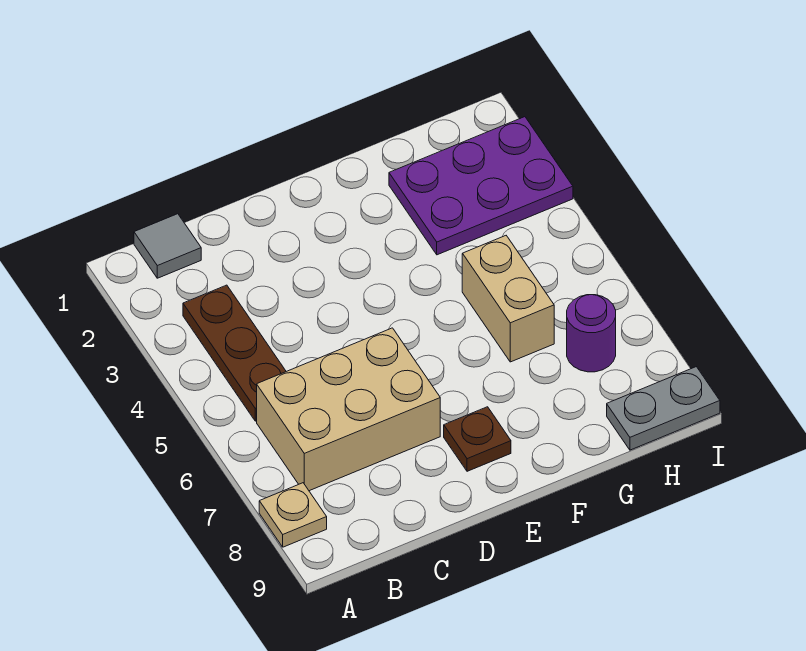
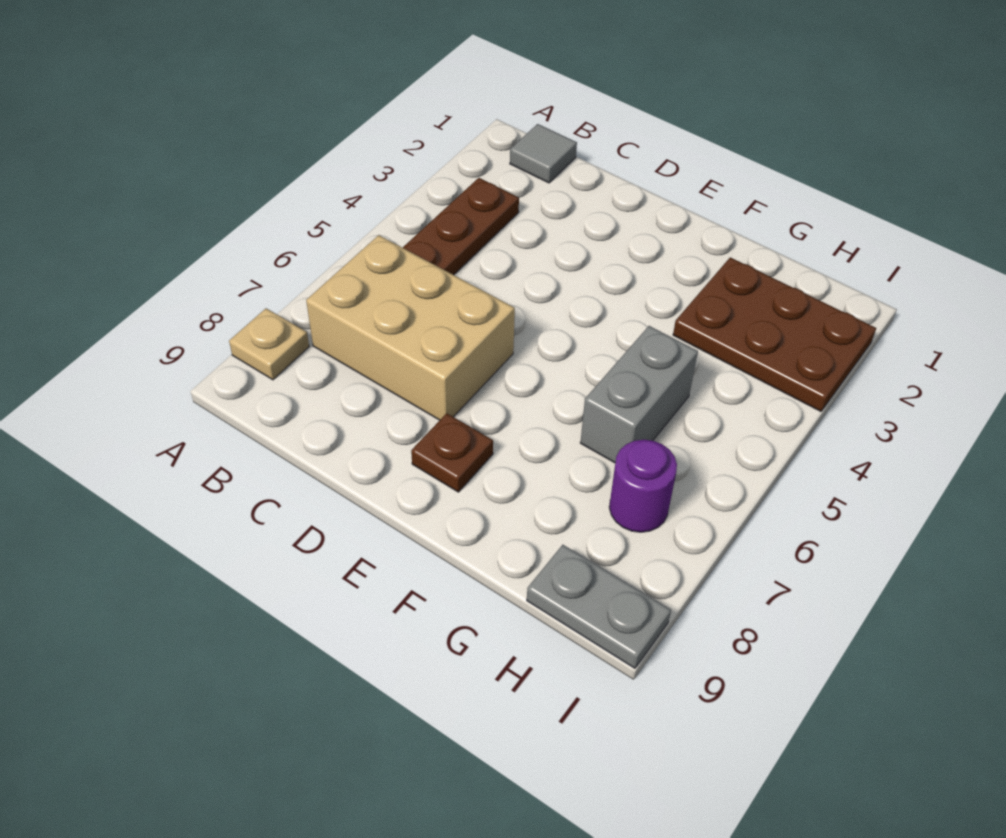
purple plate G2:I3 level 1 -> brown plate G2:I3 level 1
tan brick G5:G6 level 1 -> grey brick G5:G6 level 1

